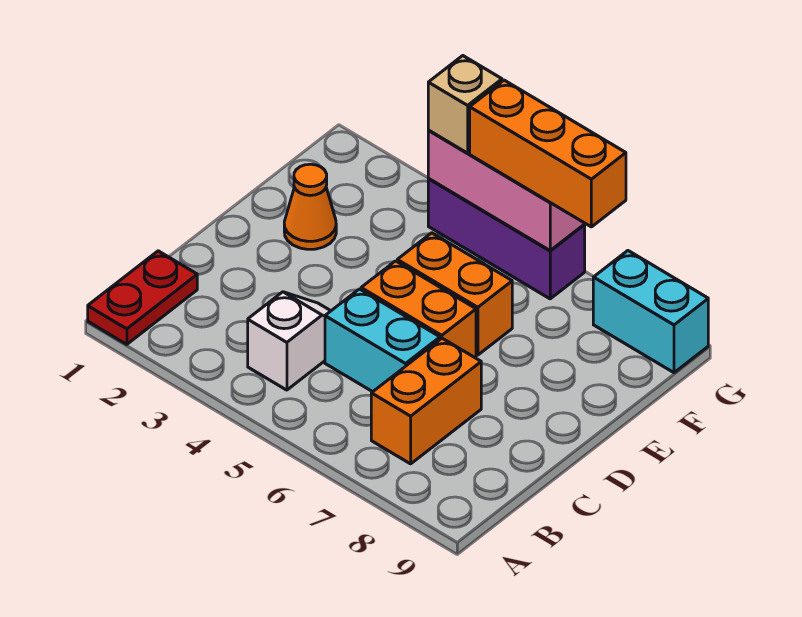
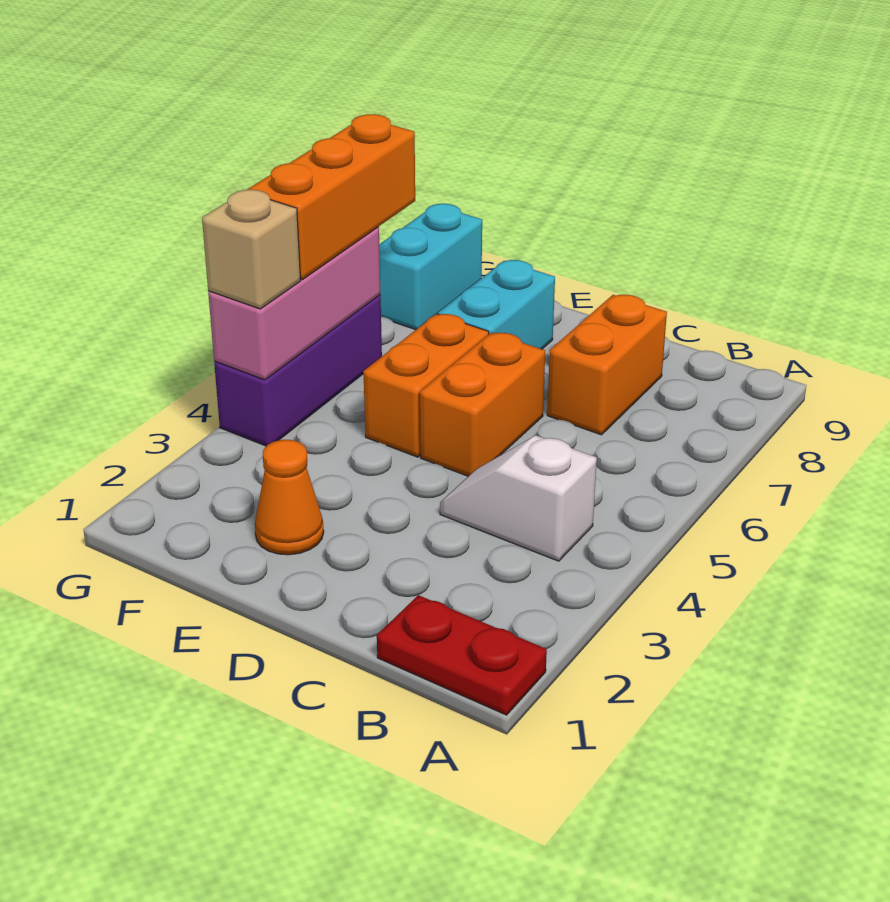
orange brick B7:C7 level 1 -> orange brick C7:C8 level 1
cyan brick C5:C6 level 1 -> cyan brick E7:E8 level 1

